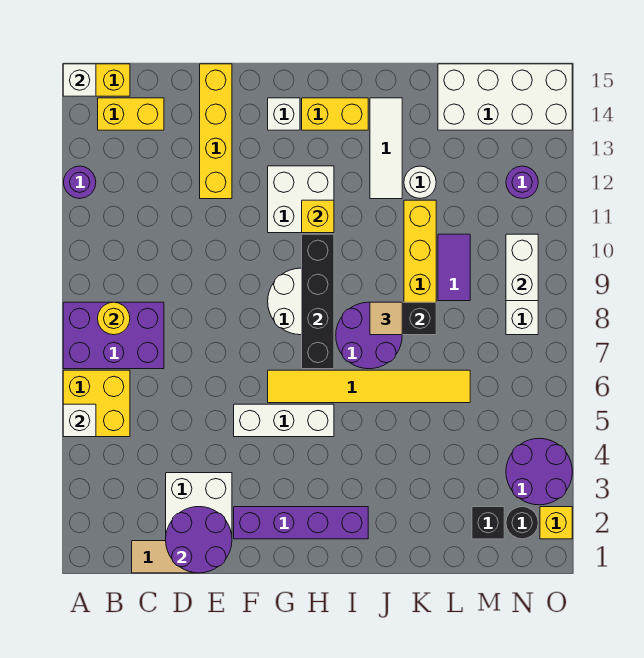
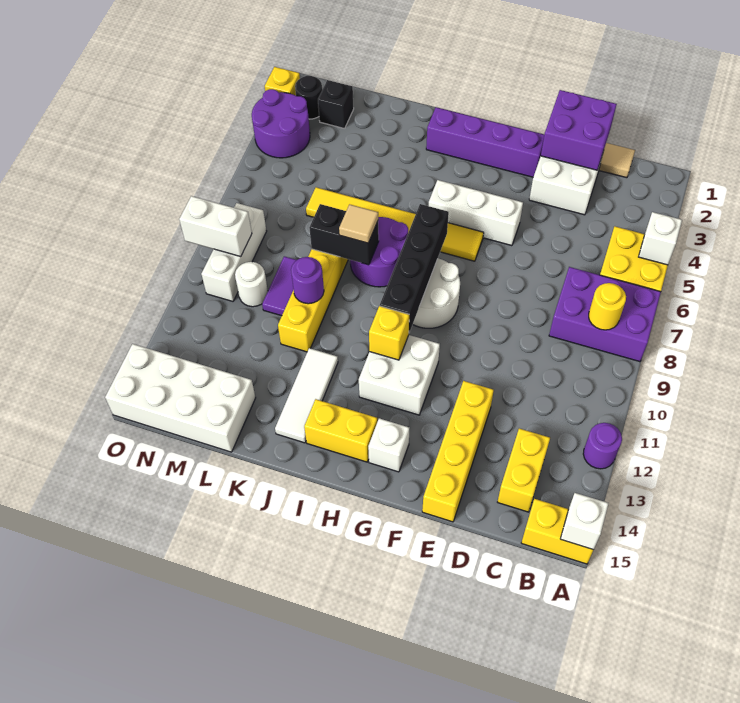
yellow brick B14:C14 level 1 -> yellow brick C13:C14 level 1
purple round brick D1:E2 level 2 -> purple brick D1:E2 level 2
white round brick K12 level 1 -> white round brick M10 level 1
white brick N9:N10 level 2 -> white brick N9:O9 level 2
purple round brick N12 level 1 -> purple round brick K10 level 2

